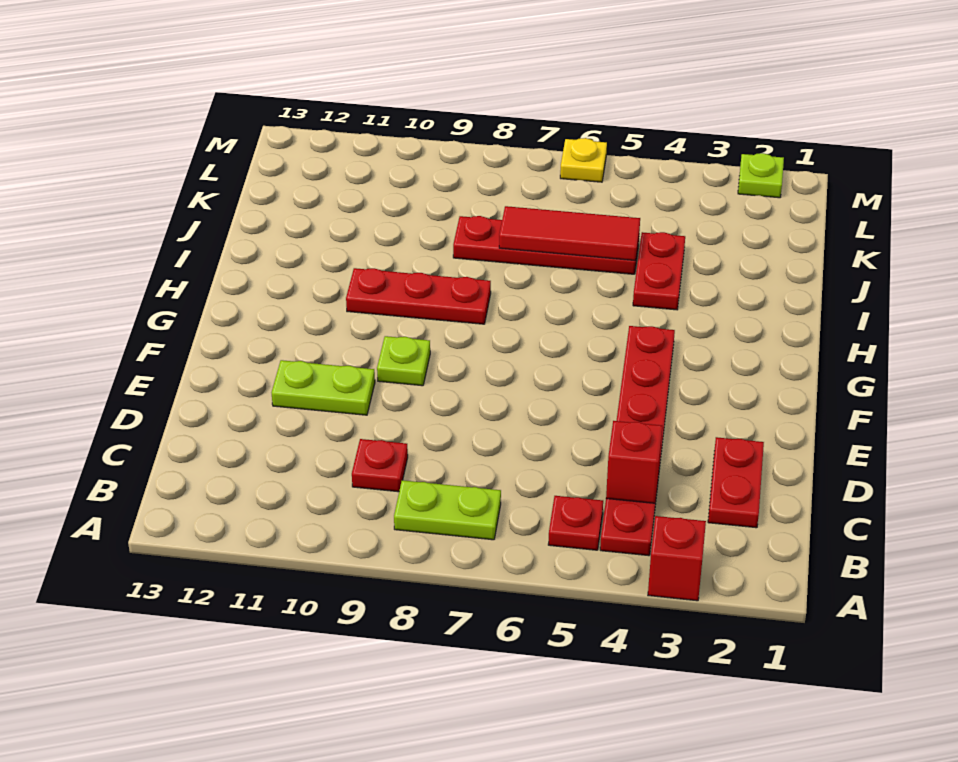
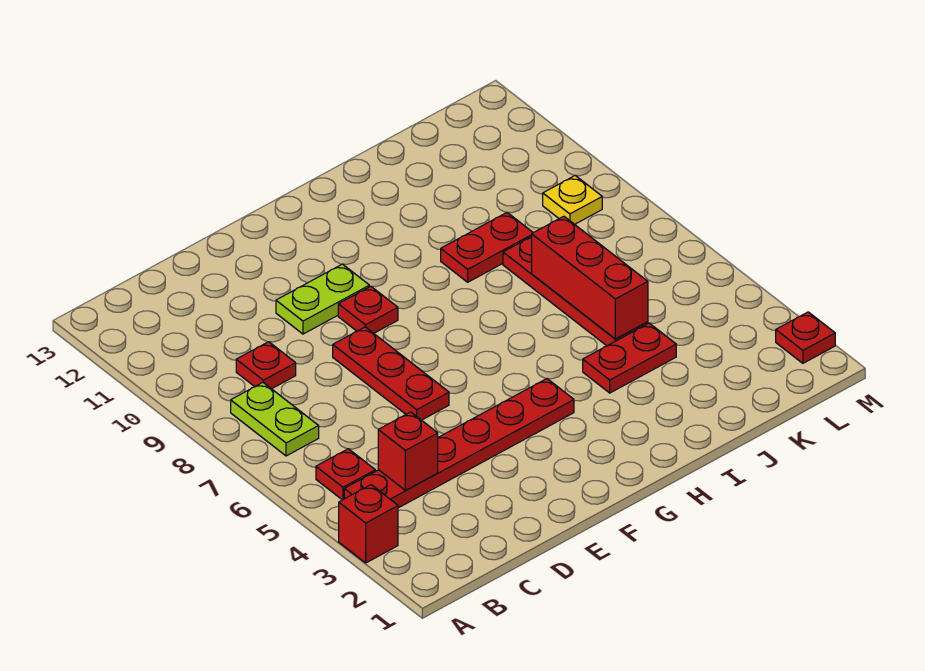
red plate C2:D2 level 1 -> red plate I9:J9 level 1
lime plate E10:E11 level 1 -> lime plate E10:F10 level 1
lime plate F9 level 1 -> red plate F9 level 1
red plate H8:H10 level 1 -> red plate E6:E8 level 1
red tile J5:J7 level 2 -> red brick J5:J7 level 2
lime plate M2 level 1 -> red plate M2 level 1
yellow plate M6 level 1 -> yellow plate L9 level 1

